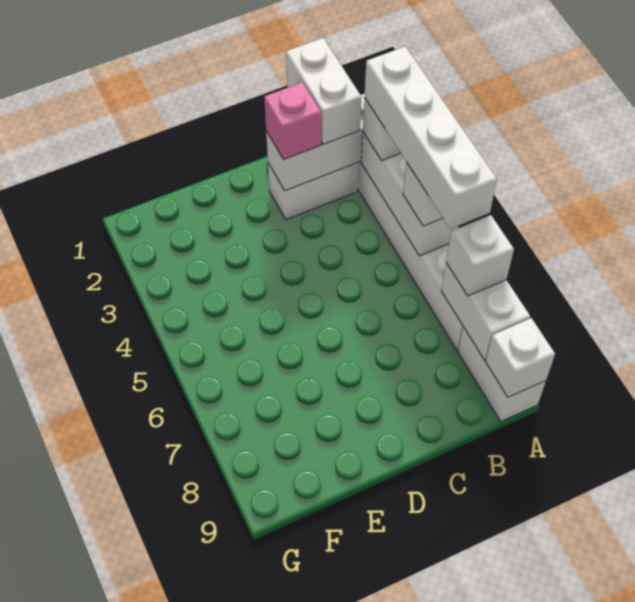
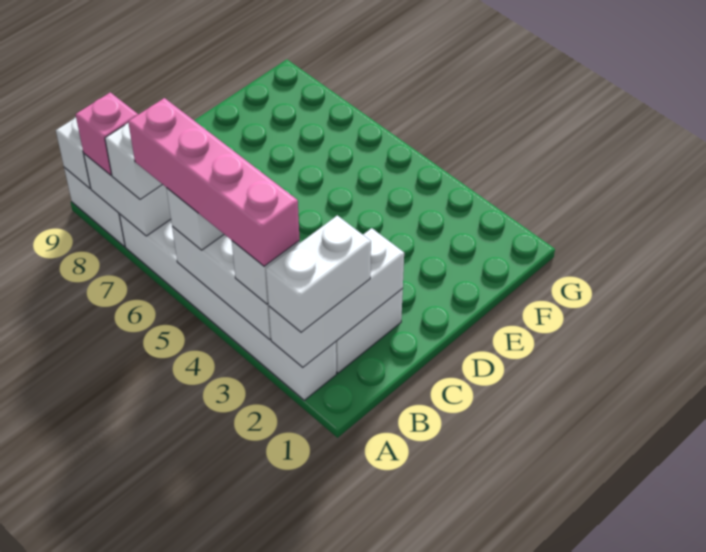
white brick A3:A6 level 4 -> pink brick A3:A6 level 4
white brick B1:B2 level 3 -> white brick A2:B2 level 3
pink brick C2 level 3 -> pink brick A8 level 3

